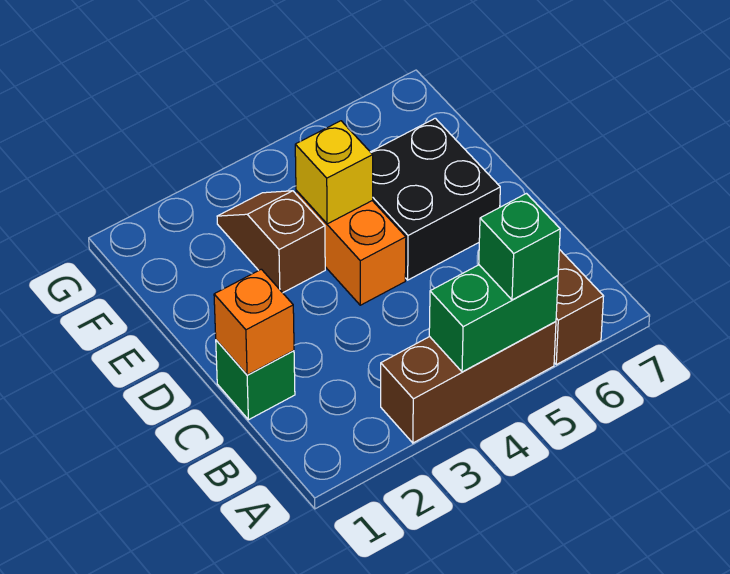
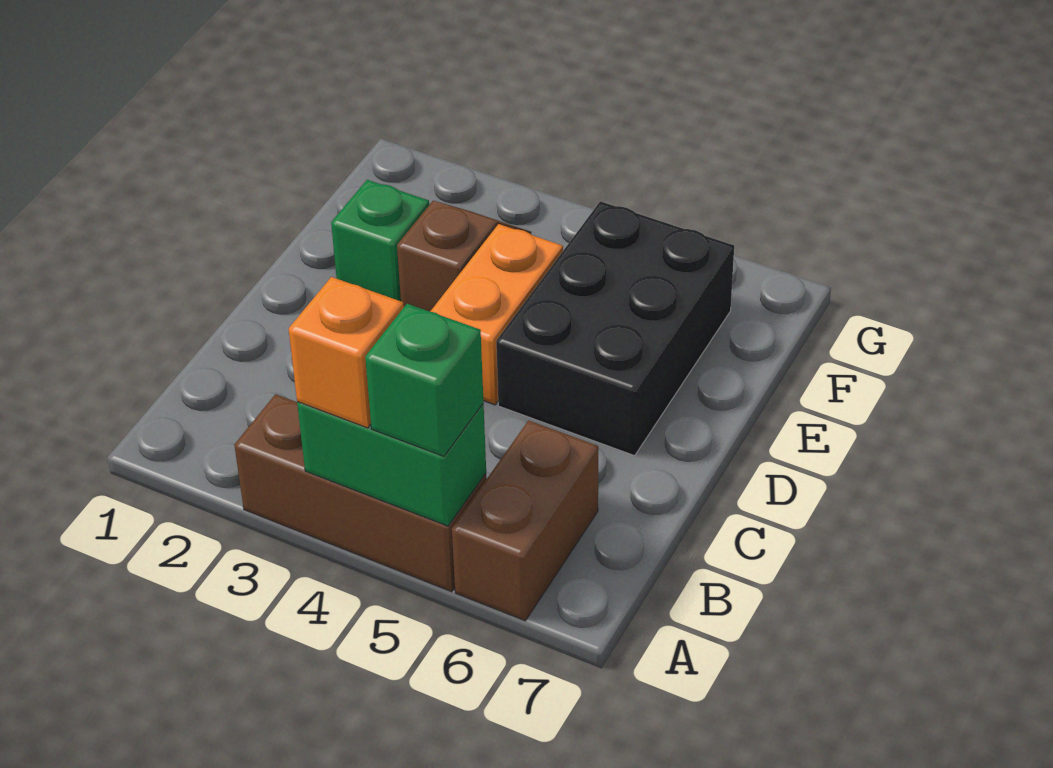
green brick C1 level 1 -> green brick E2 level 1
orange brick C1 level 2 -> orange brick A4 level 3
black brick D5:E6 level 1 -> black brick D5:F6 level 1
yellow brick E4 level 2 -> none

